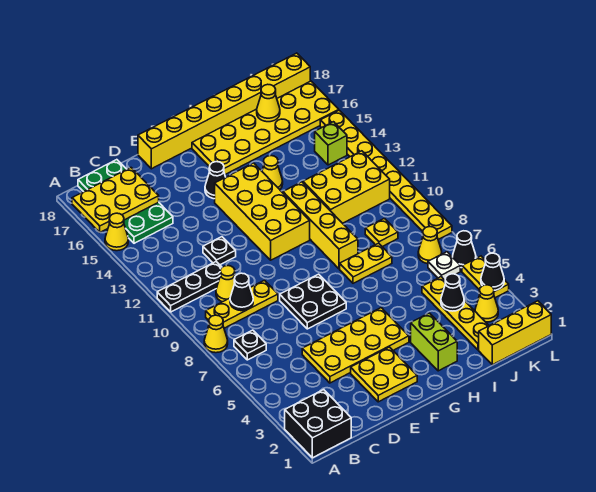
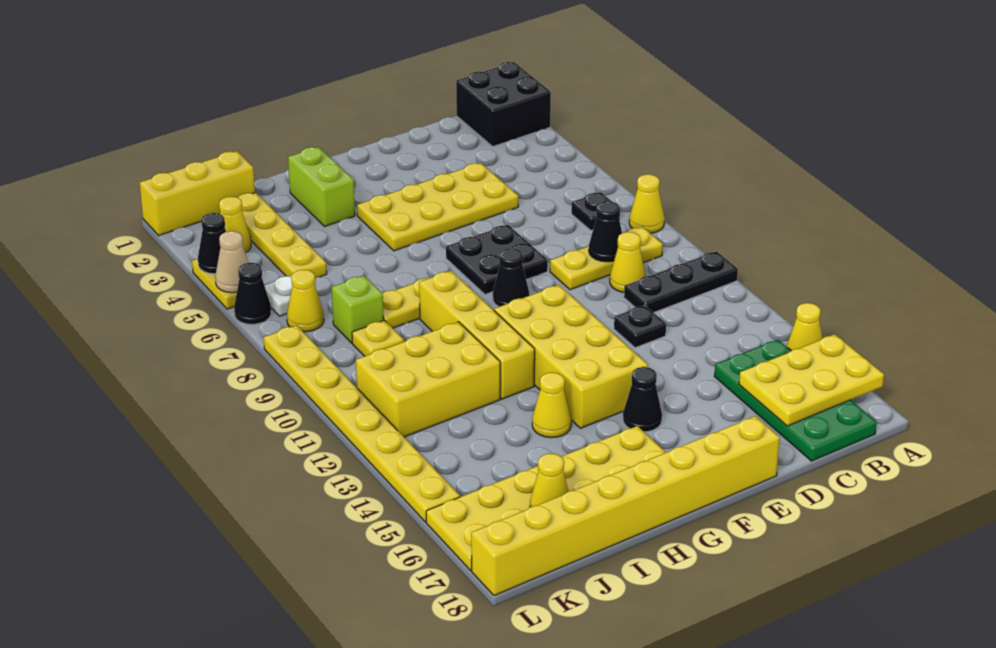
yellow plate E2:F3 level 1 -> none
black cone J4 level 2 -> black cone F9 level 1
lime brick K14 level 1 -> lime brick J8 level 1
none -> tan cone L5 level 2

